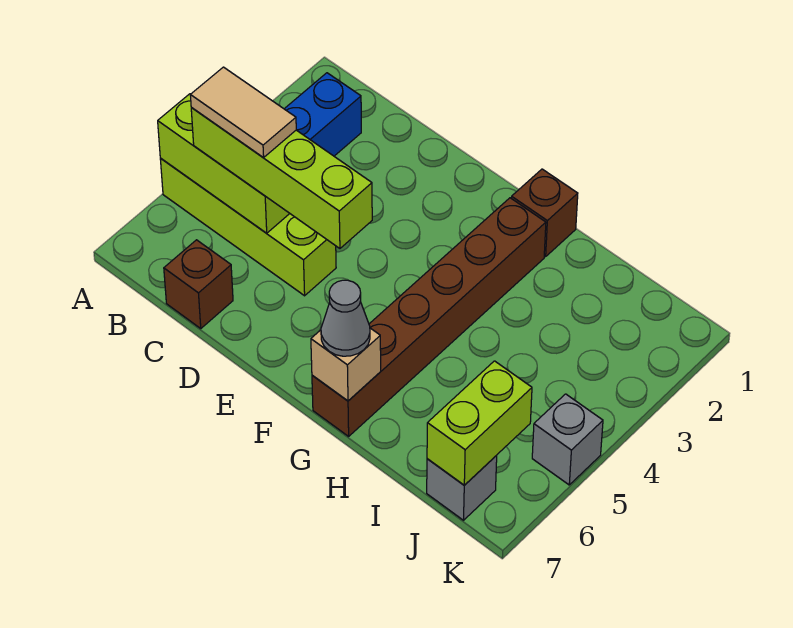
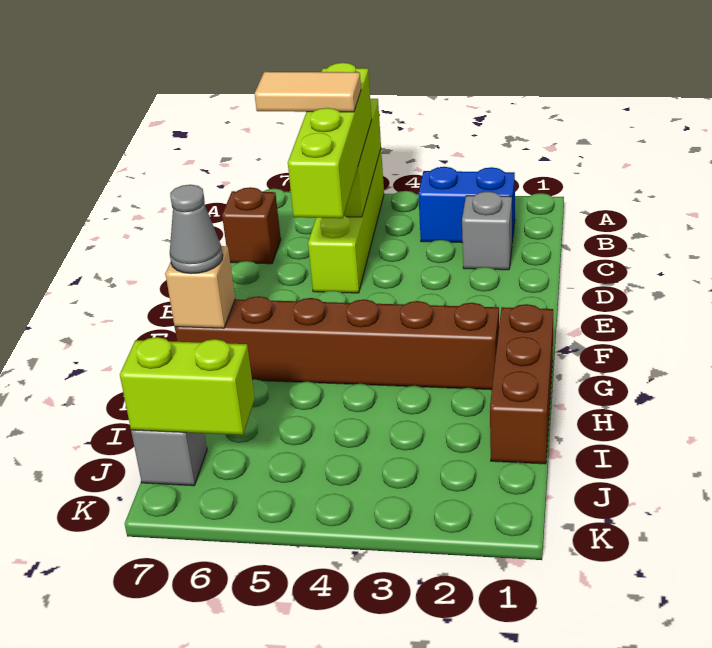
tan tile B5:C5 level 4 -> tan tile C5:C6 level 4
brown brick G1 level 1 -> brown brick G1:I1 level 1
grey brick K5 level 1 -> grey brick C2 level 1

